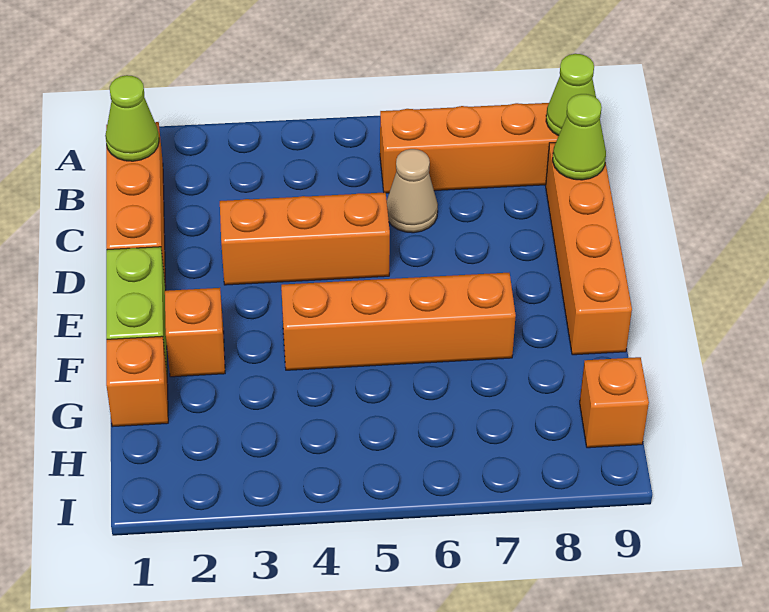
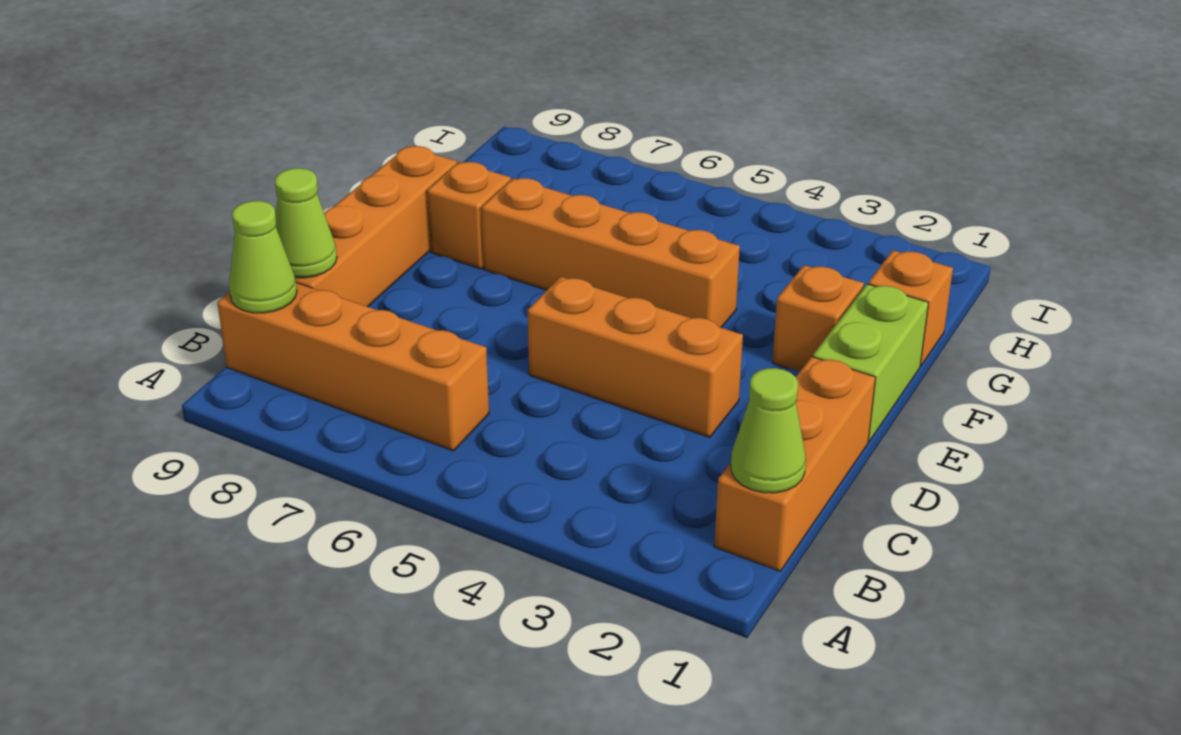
tan cone C6 level 1 -> none
orange brick H9 level 1 -> orange brick F8 level 1

